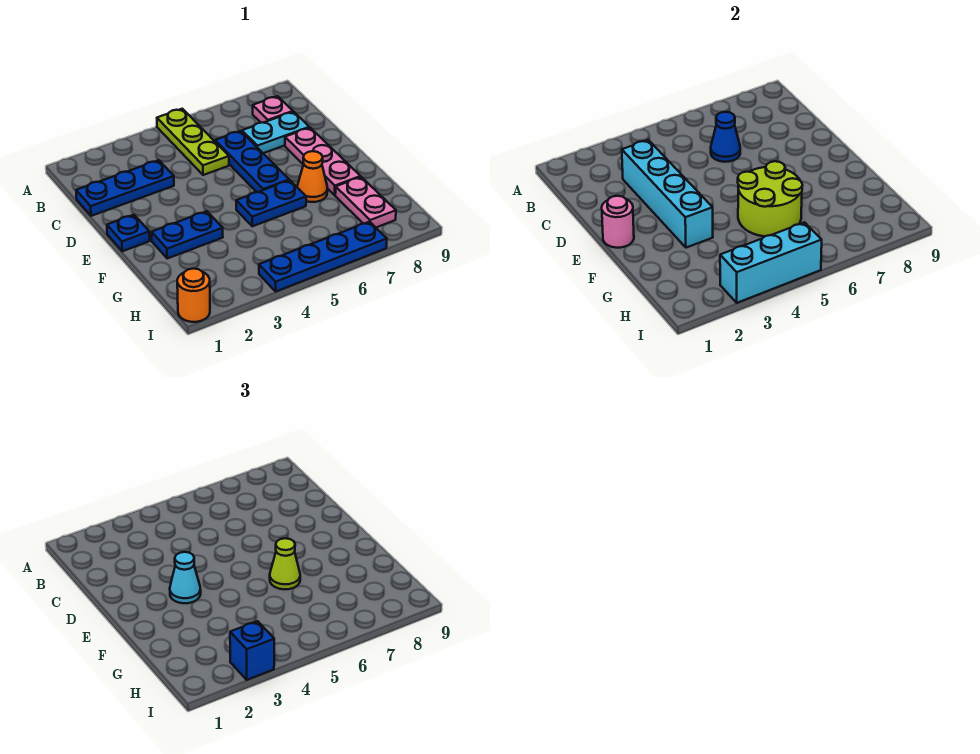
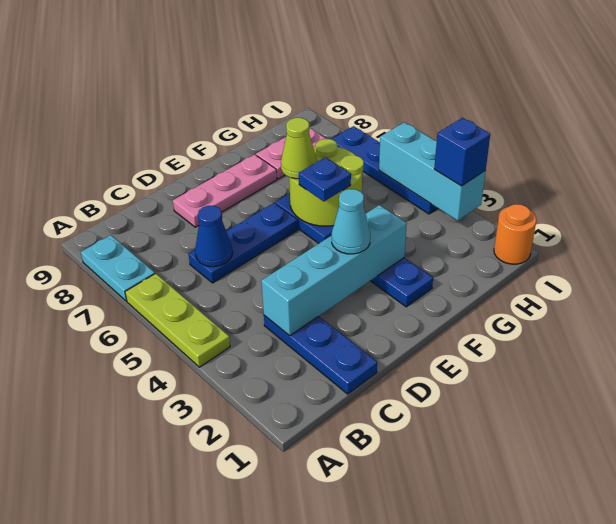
lime plate A5:C5 level 1 -> lime plate A4:A6 level 1
pink plate B8 level 1 -> none
cyan plate C7:C8 level 1 -> cyan plate A7:A8 level 1
blue plate E1 level 1 -> blue plate F5 level 3
pink round brick E1 level 2 -> none
orange cone F7 level 1 -> none

